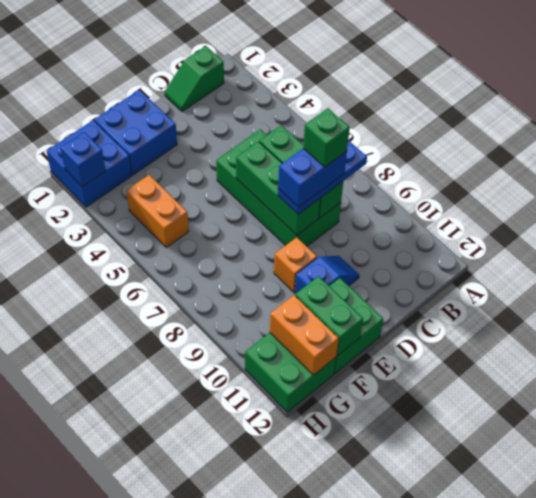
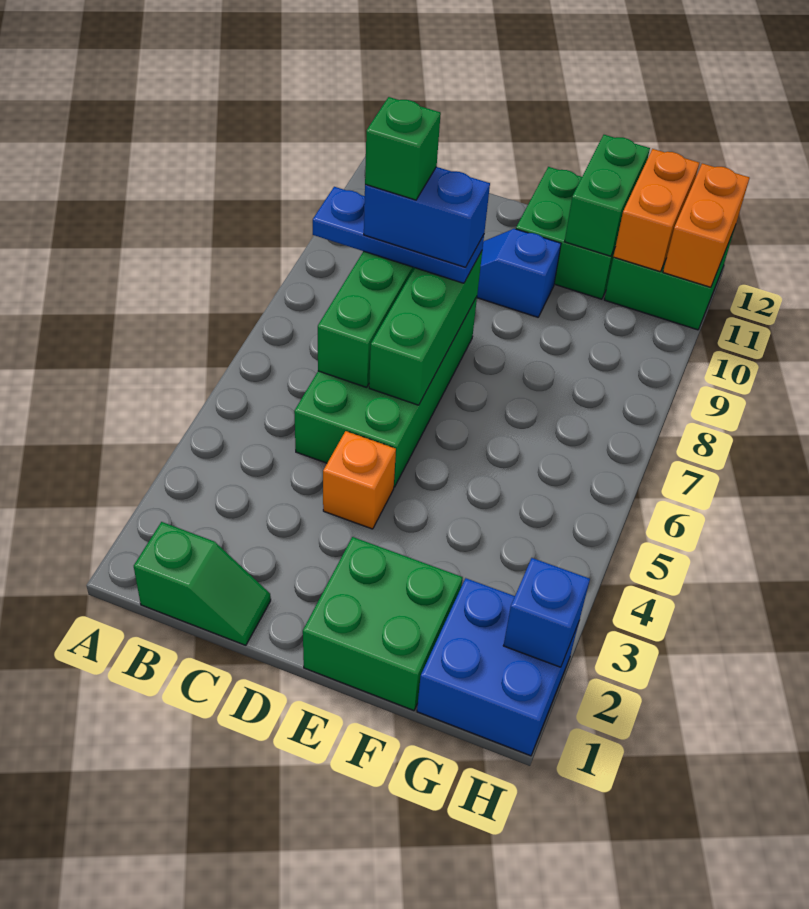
blue brick E1:F2 level 1 -> green brick E1:F2 level 1
orange brick E9 level 1 -> orange brick D4 level 1
orange brick G4:G5 level 1 -> orange brick H11:H12 level 2

